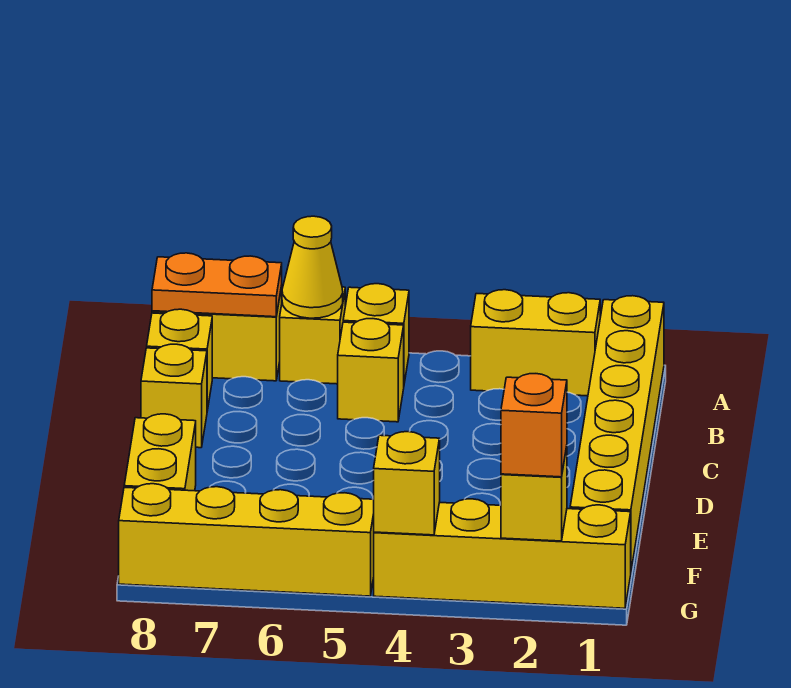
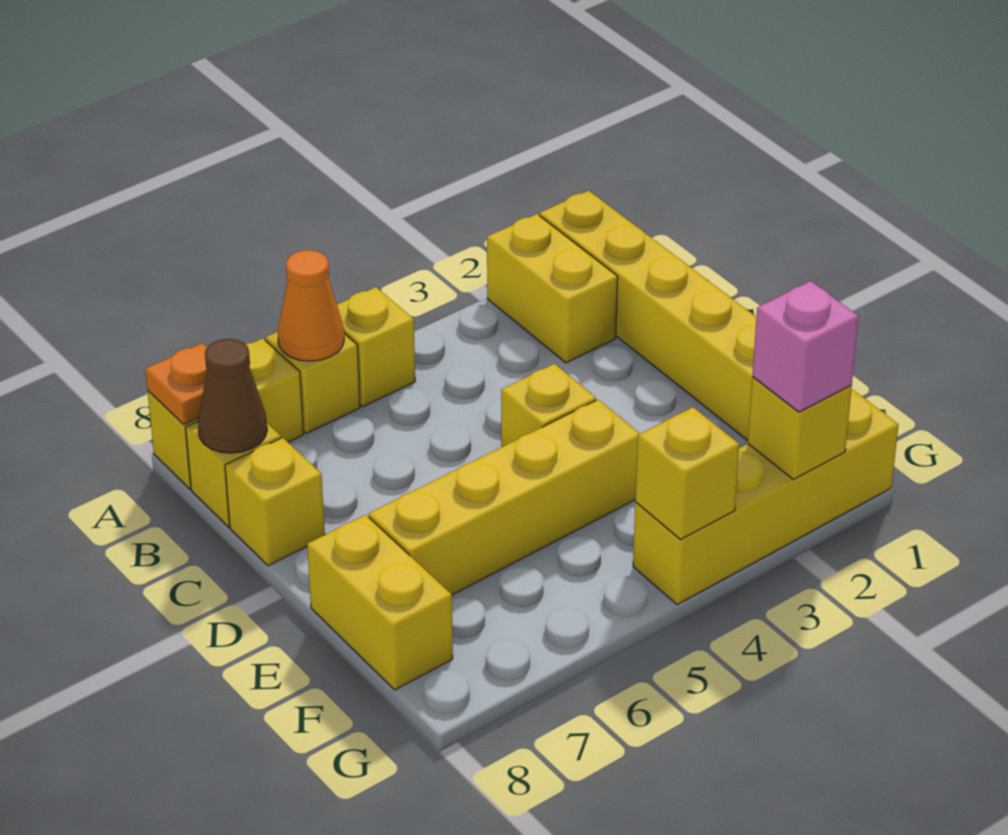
yellow brick A2:A3 level 1 -> yellow brick A2:B2 level 1
yellow cone A6 level 2 -> orange cone A6 level 2
orange plate A7:A8 level 2 -> orange plate A8 level 2
yellow brick B5 level 1 -> yellow brick D4 level 1
none -> brown cone B8 level 2
orange brick G2 level 3 -> pink brick G2 level 3
yellow brick G5:G8 level 1 -> yellow brick E4:E7 level 1

